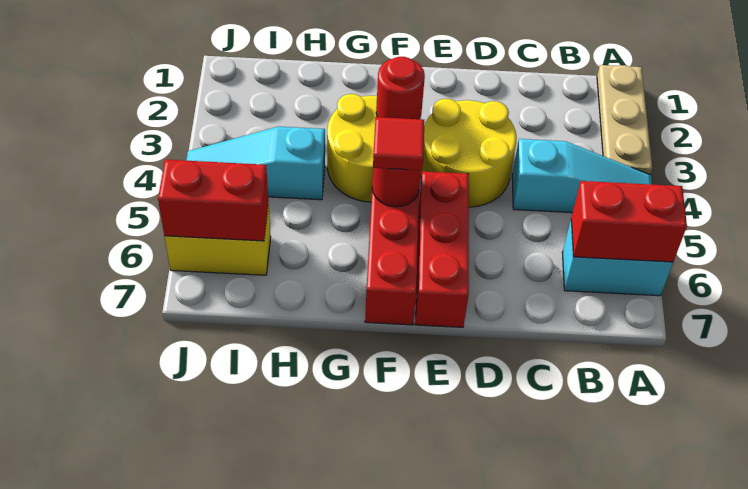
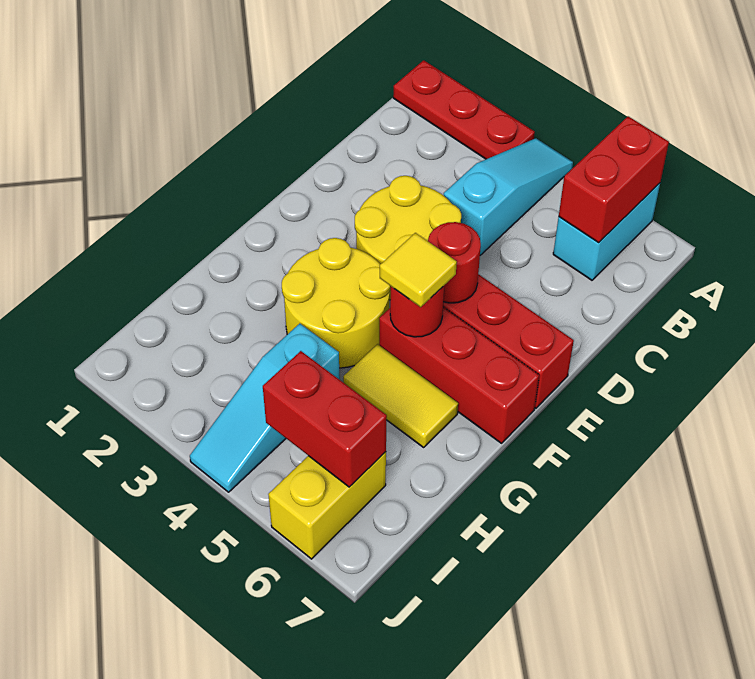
tan plate A1:A3 level 1 -> red plate A1:A3 level 1
red round brick F3 level 2 -> red round brick E5 level 2
red tile F5 level 3 -> yellow tile F5 level 3
none -> yellow tile G5:G6 level 1
red brick I6:J6 level 2 -> red brick I5:I6 level 2

